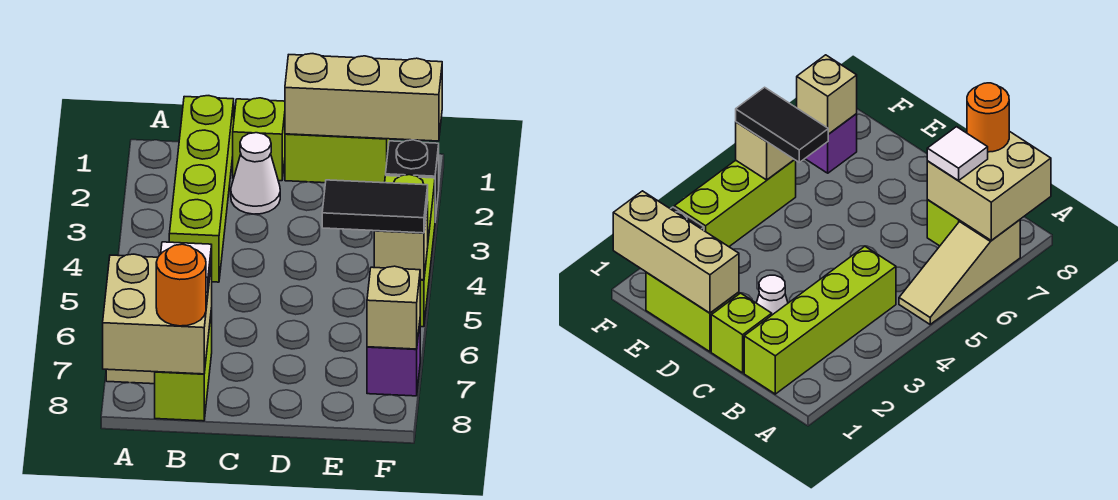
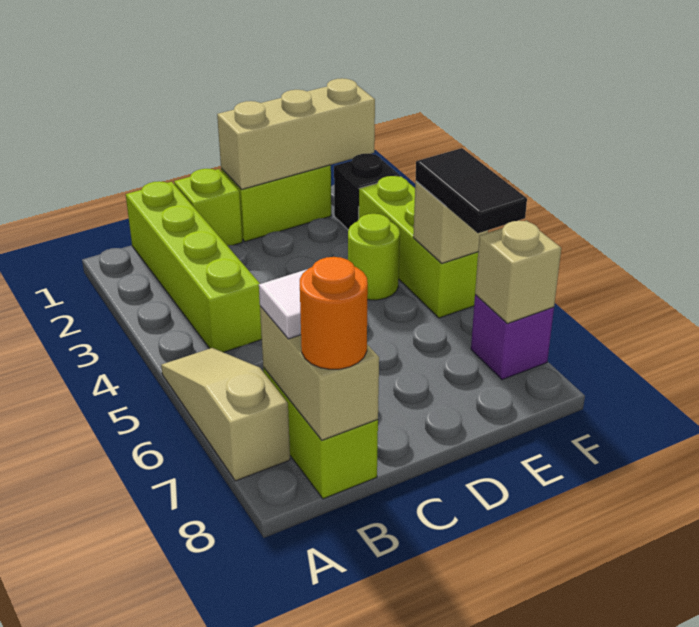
tan brick A7:B8 level 2 -> tan brick B7:B8 level 2
white cone C2 level 1 -> none
none -> lime round brick E4 level 1
black tile E5:F5 level 3 -> black tile F5:F6 level 3

